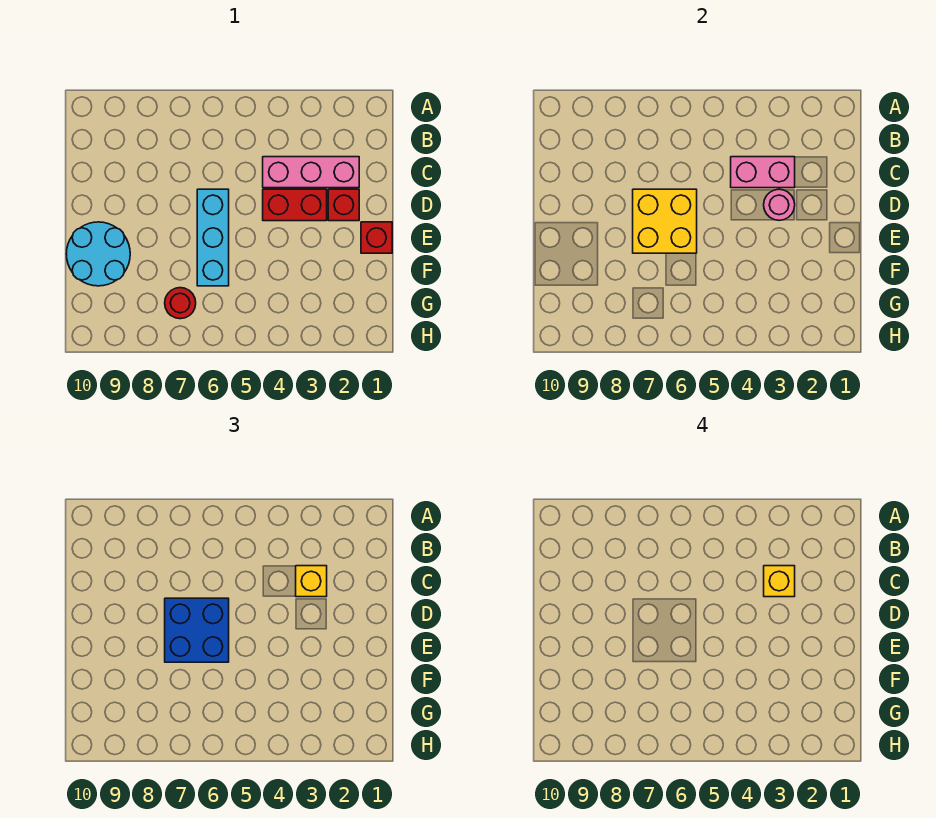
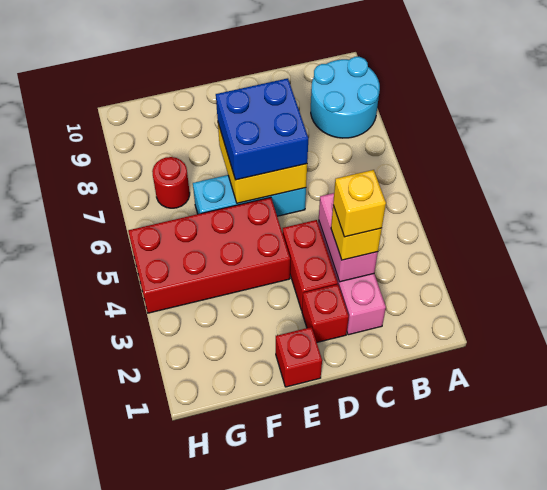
pink round brick D3 level 2 -> none
none -> red brick E4:H5 level 1
cyan round brick E9:F10 level 1 -> cyan round brick A8:B9 level 1

